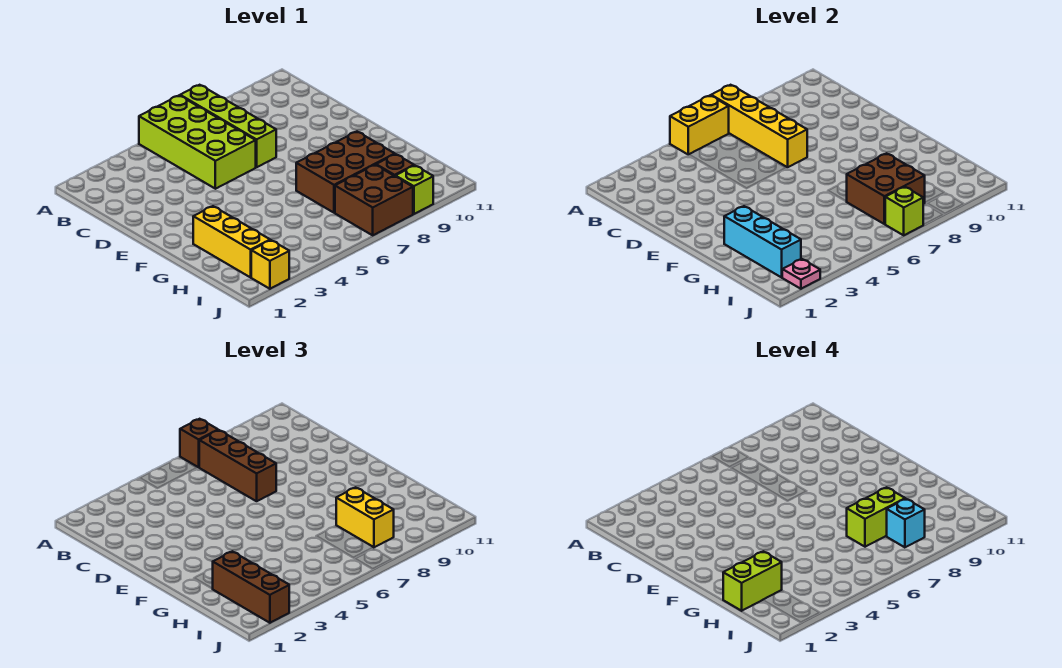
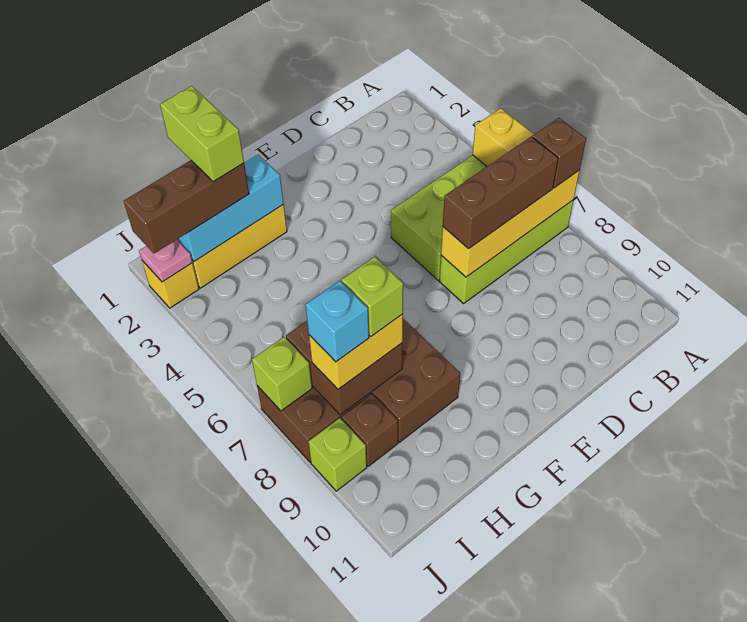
lime brick H7:H8 level 4 -> lime brick H8 level 4

